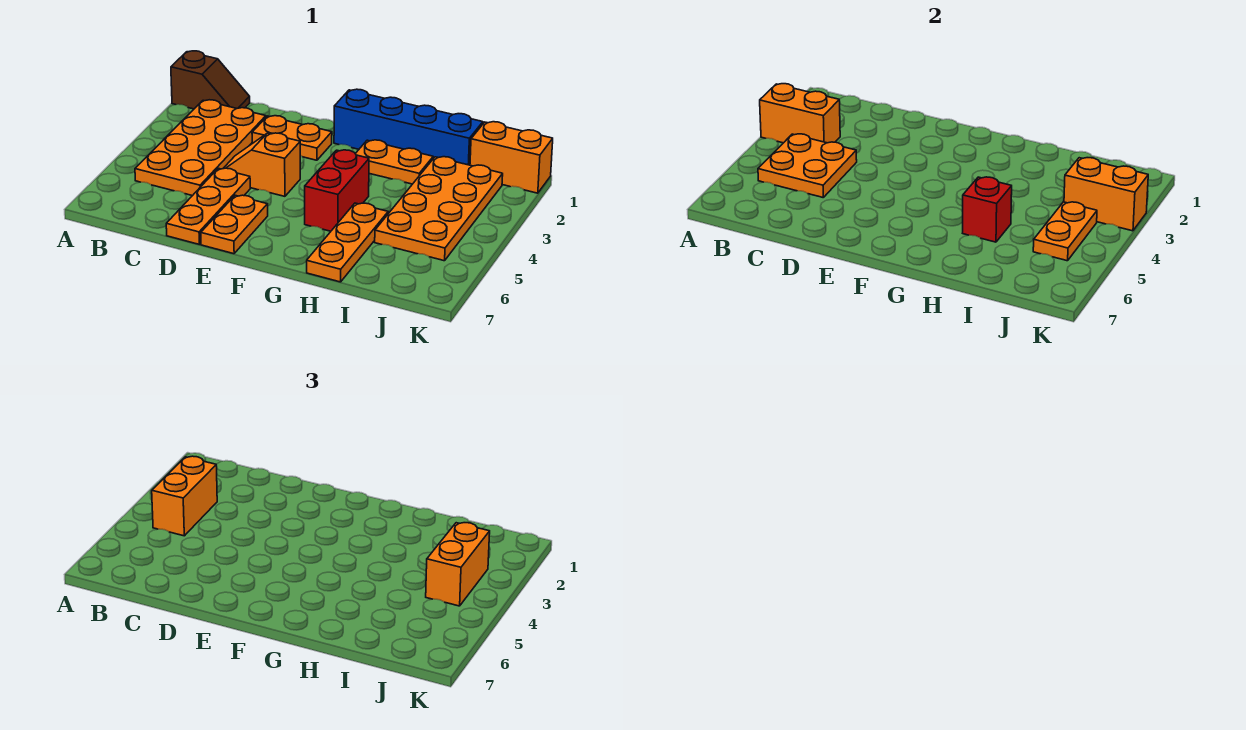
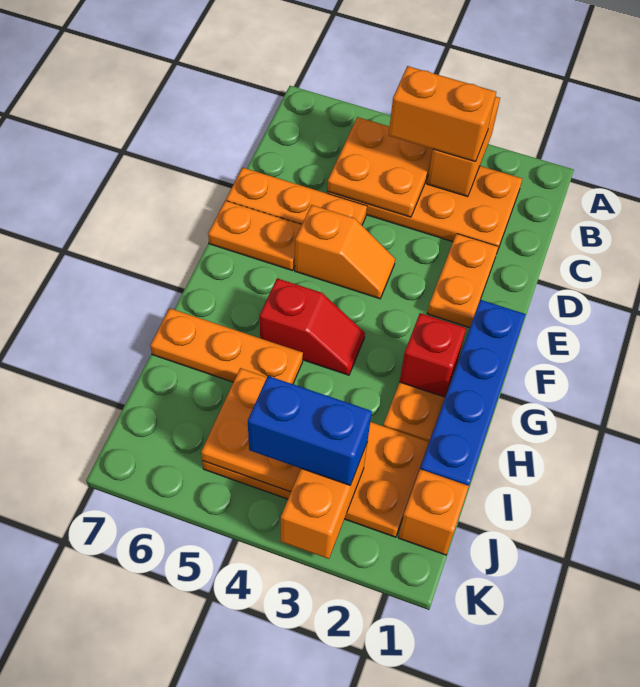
brown slope A1:B1 level 1 top A -> none
orange slope D4:E4 level 1 top E -> orange slope E4:E5 level 1 top 5
red brick G4:G5 level 1 -> red slope G4:G5 level 1 top 5
red brick H5 level 2 -> red brick G2 level 2
orange brick J1:K1 level 1 -> orange brick J1 level 1
orange brick J3:J4 level 3 -> blue brick J3:J4 level 3
orange plate J4:J5 level 2 -> orange plate I4:J5 level 2

